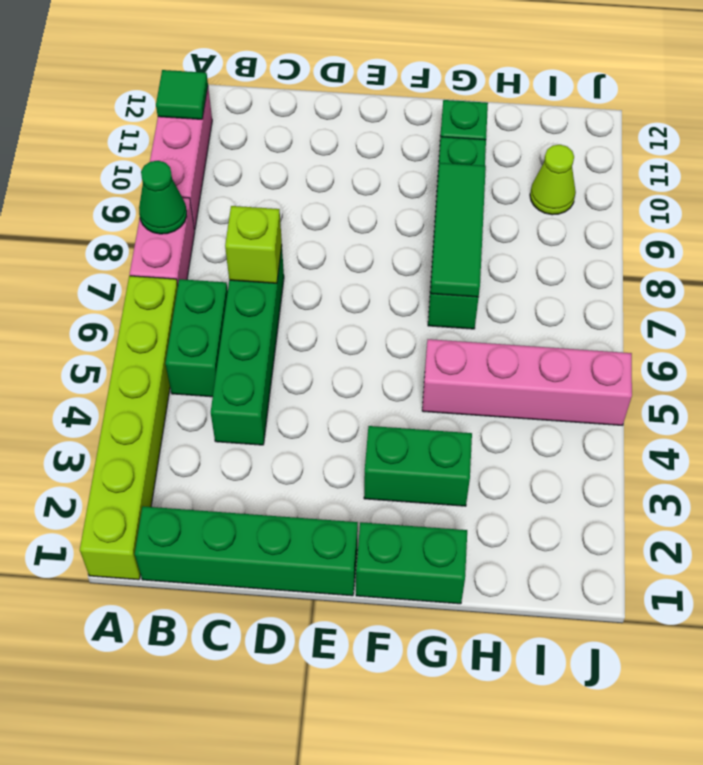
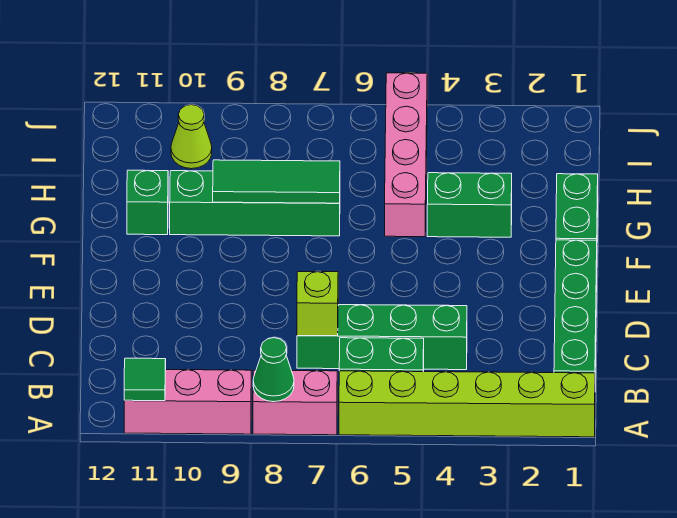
green brick F3:G3 level 1 -> green brick G3:G4 level 1

